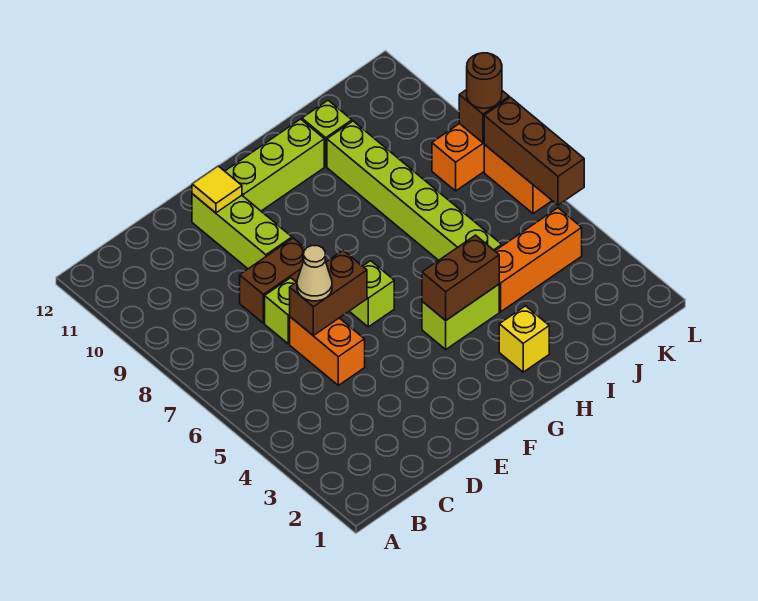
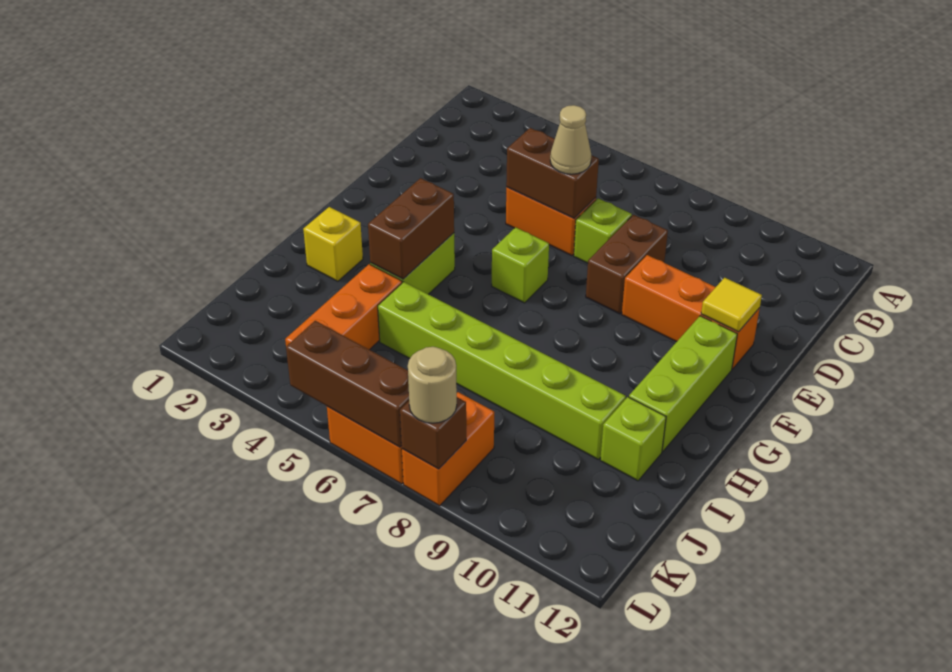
brown brick D6:E6 level 2 -> brown brick D5:D6 level 2
lime brick E9:E11 level 1 -> orange brick E9:E11 level 1
brown round brick L8 level 3 -> tan round brick L8 level 3

